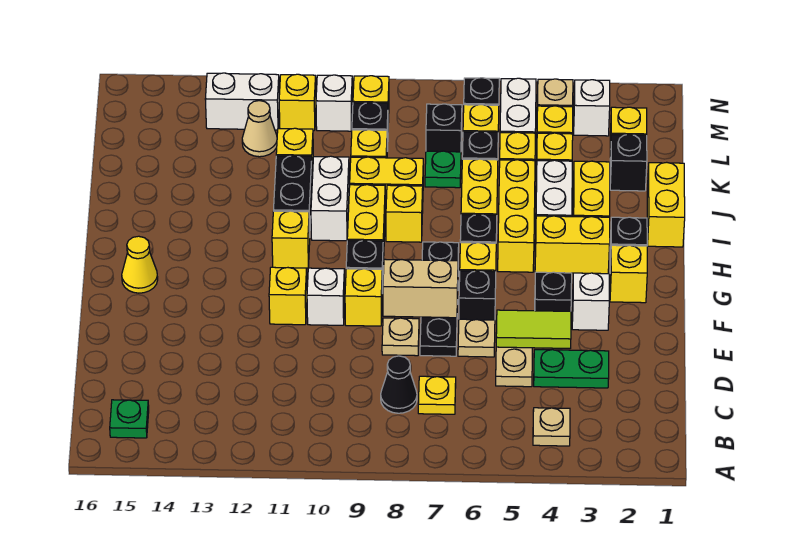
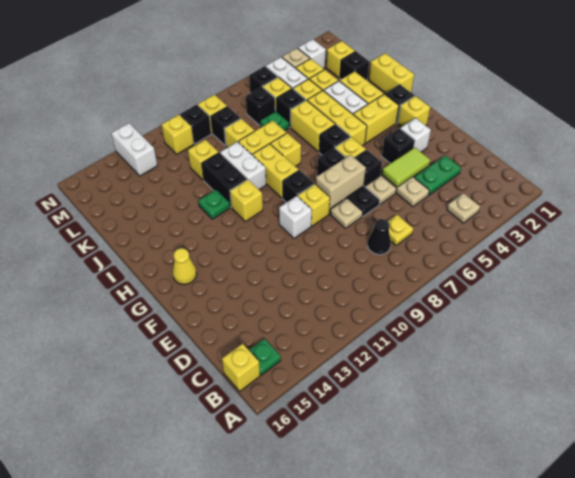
yellow brick F11 level 1 -> yellow brick B16 level 1
none -> green plate I12 level 1
tan cone L12 level 1 -> none
white brick M10 level 1 -> black brick M10 level 1
white brick M12:M13 level 1 -> white brick M13:N13 level 1

